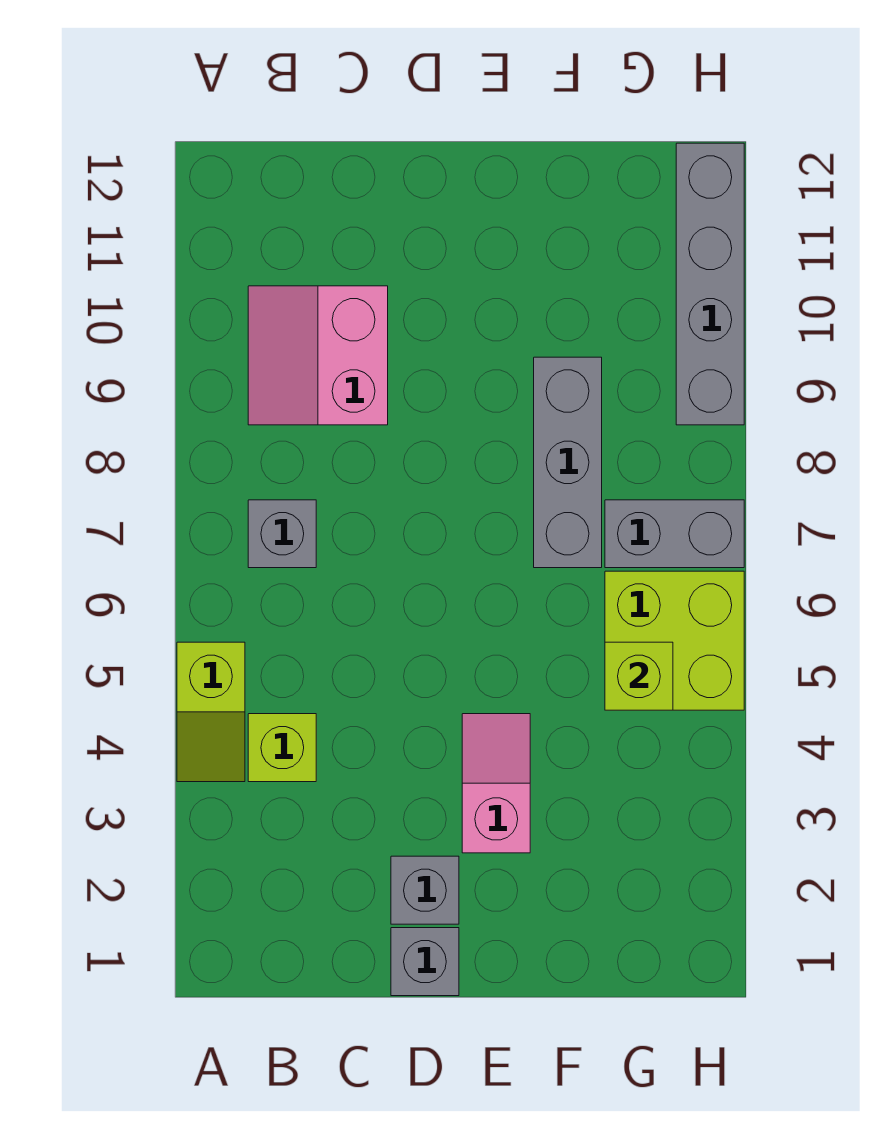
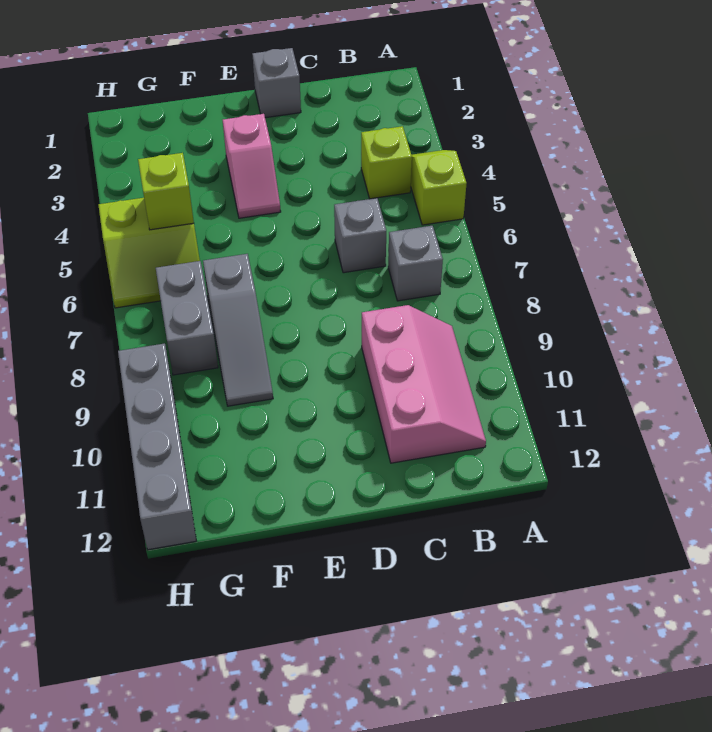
pink slope B9:C10 level 1 top C -> pink slope B9:C11 level 1 top C
grey brick D2 level 1 -> grey brick C6 level 1
grey brick F7:F9 level 1 -> grey slope F7:F9 level 1 top 7
lime brick G5:H6 level 1 -> lime slope G5:H6 level 1 top 5
grey brick G7:H7 level 1 -> grey brick G7:G8 level 1

